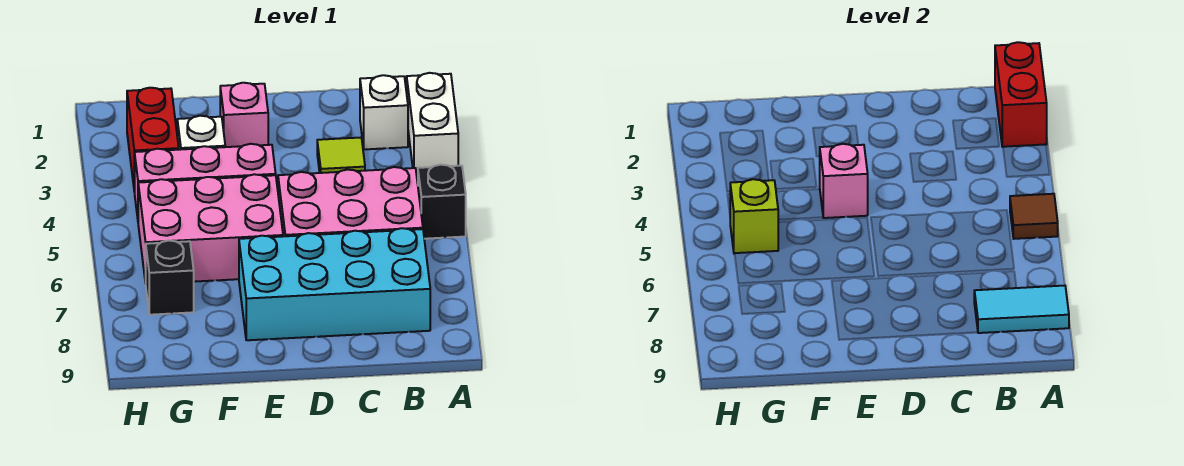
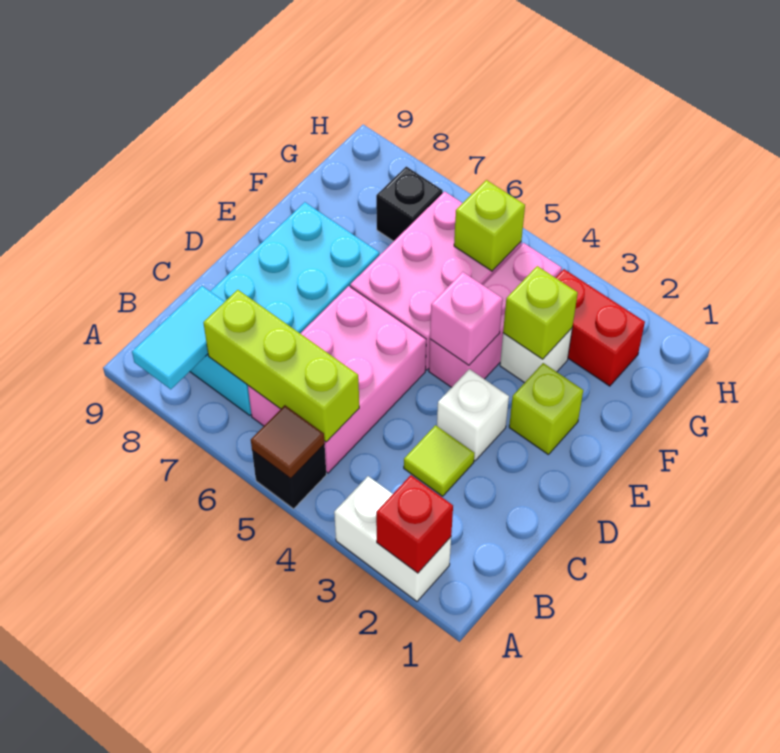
red brick A1:A2 level 2 -> red brick A2 level 2
white brick B2 level 1 -> white brick D3 level 1
none -> lime brick B5:B7 level 2
pink brick E2 level 1 -> lime brick E2 level 1
none -> lime brick F3 level 2

